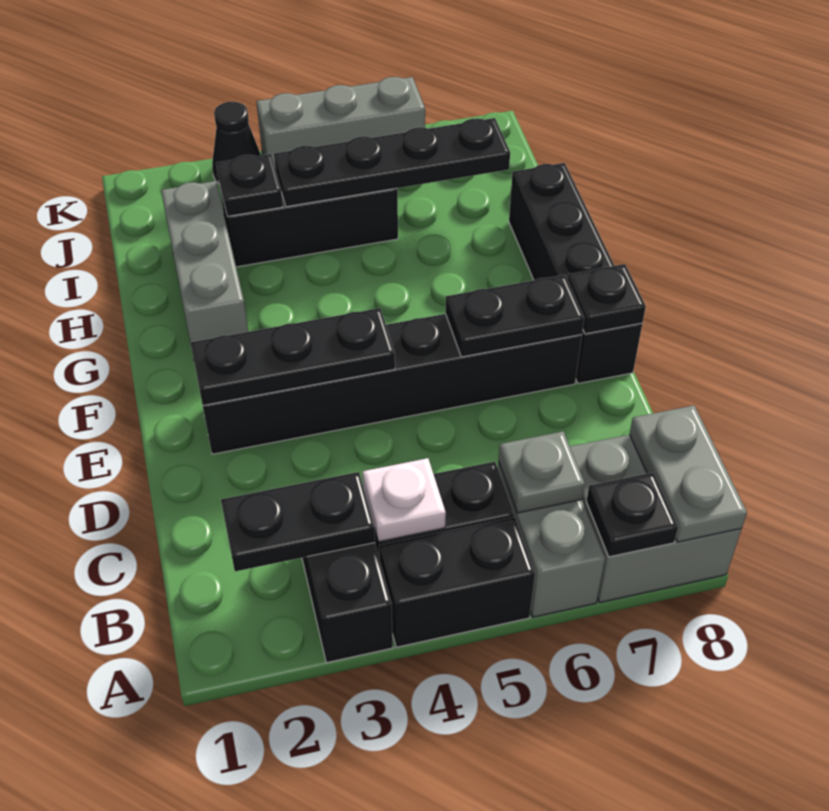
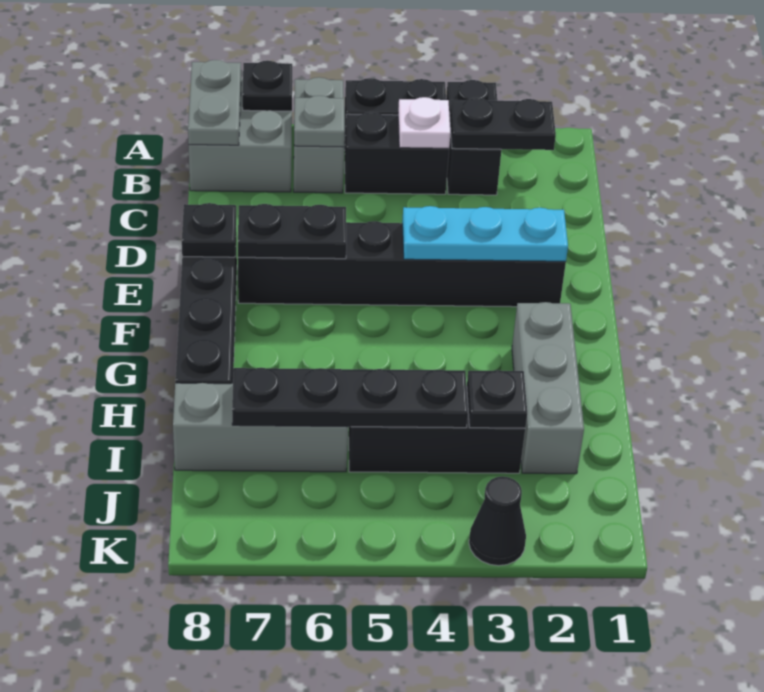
black plate E2:E4 level 2 -> cyan plate E2:E4 level 2
grey brick K4:K6 level 1 -> grey brick I6:I8 level 1

